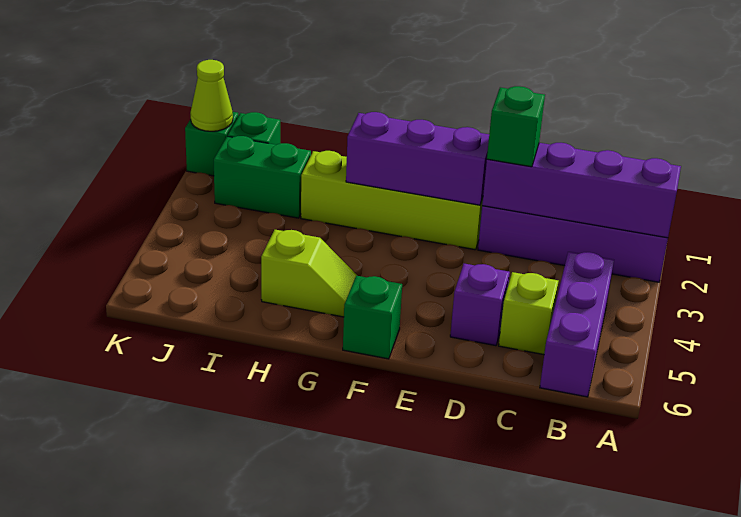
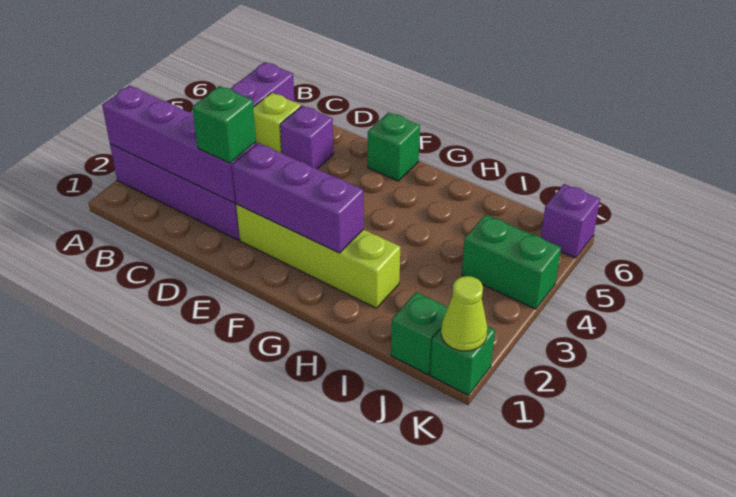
lime slope G5:H5 level 1 top H -> none
green brick I2:J2 level 1 -> green brick J4:K4 level 1
none -> purple brick K6 level 1

